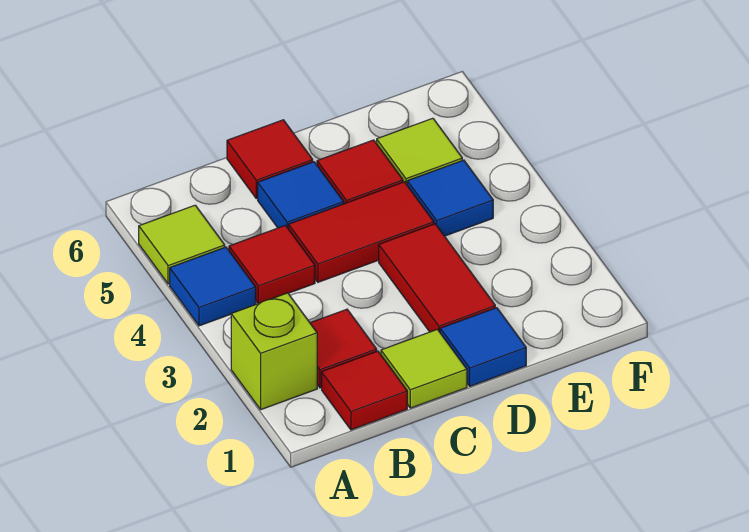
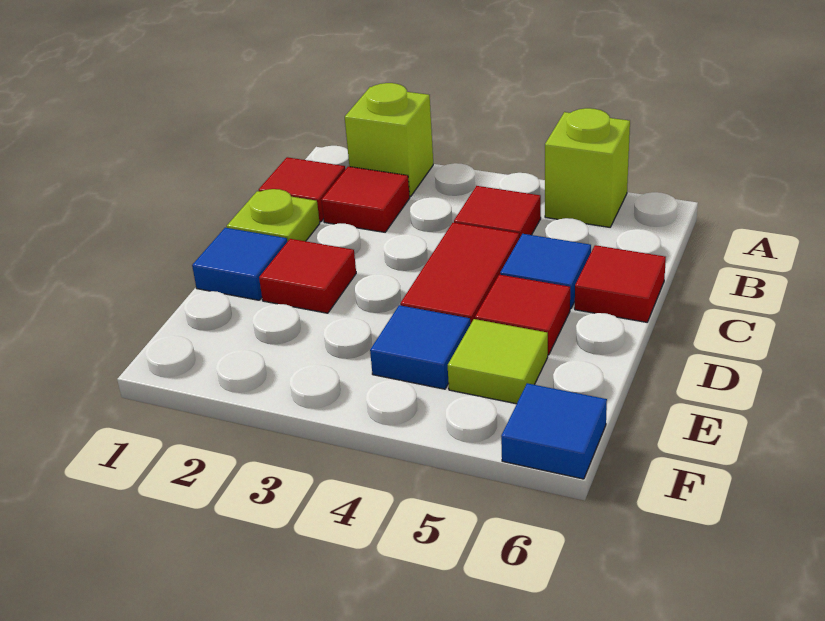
blue tile A4 level 1 -> blue tile F6 level 1
lime tile A5 level 1 -> lime brick A5 level 1
lime tile C1 level 1 -> lime plate C1 level 1
red tile D2:D3 level 1 -> red tile D2 level 1

